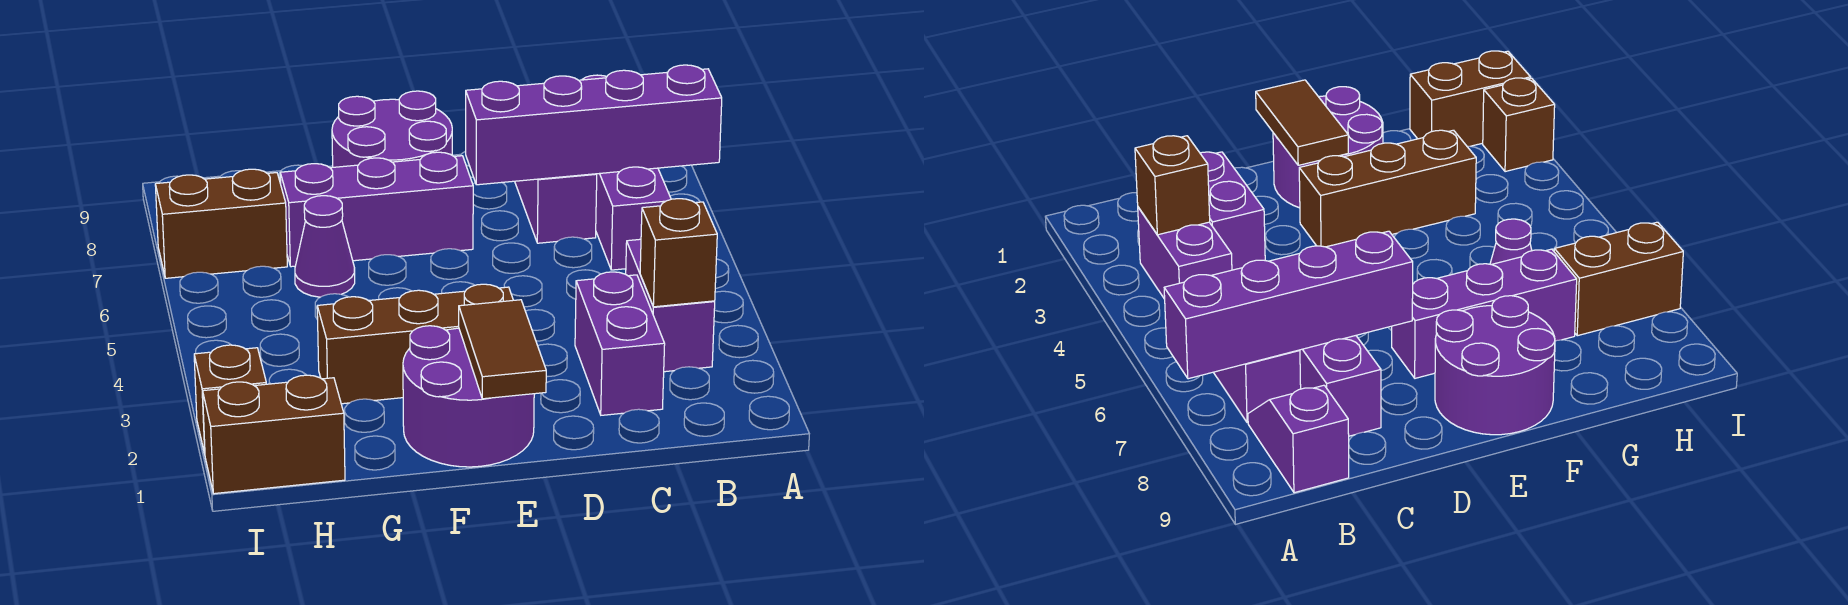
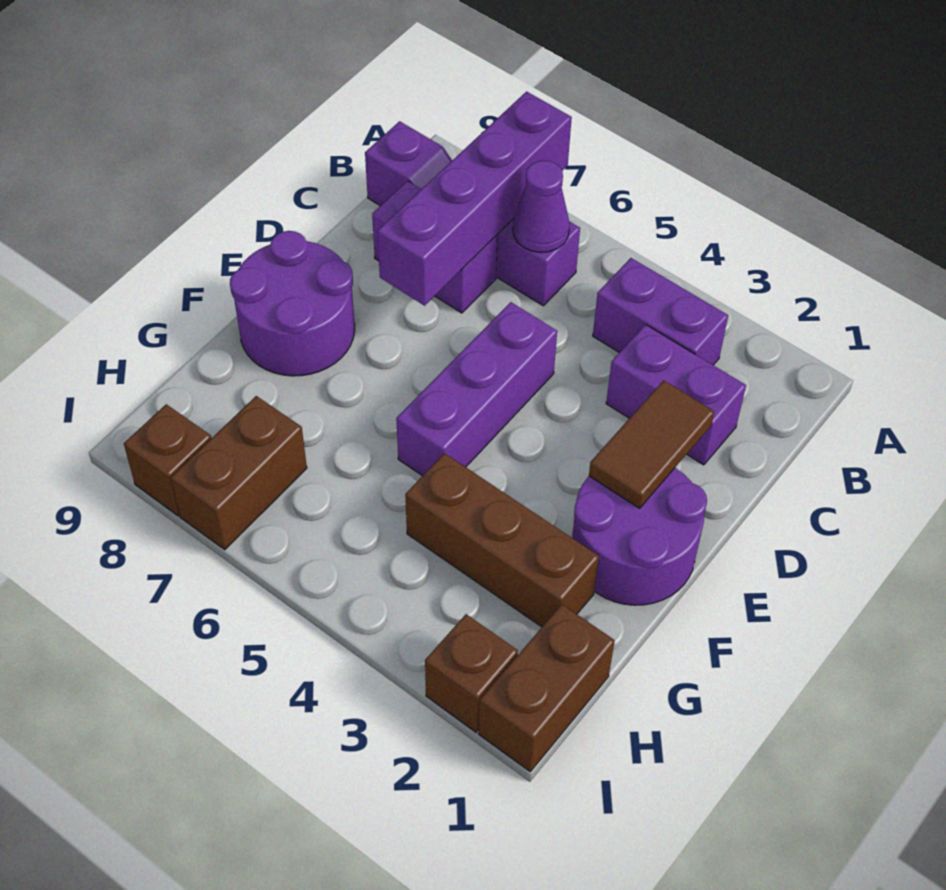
brown brick B3 level 2 -> brown brick I8 level 1
brown tile E1:E2 level 2 -> brown tile D2:E2 level 2
brown brick E3:G3 level 1 -> brown brick G2:G4 level 1
purple brick E7:G7 level 1 -> purple brick D5:F5 level 1
purple cone G6 level 1 -> purple cone B6 level 2

